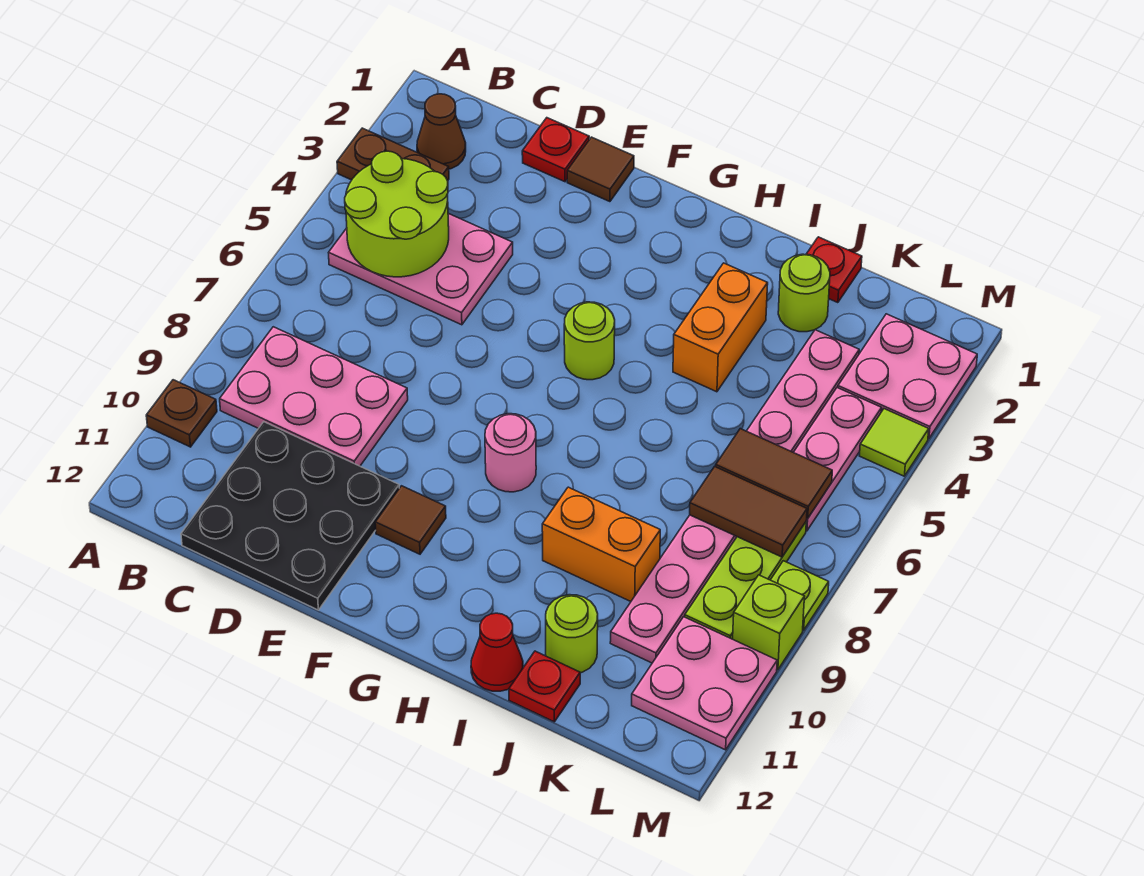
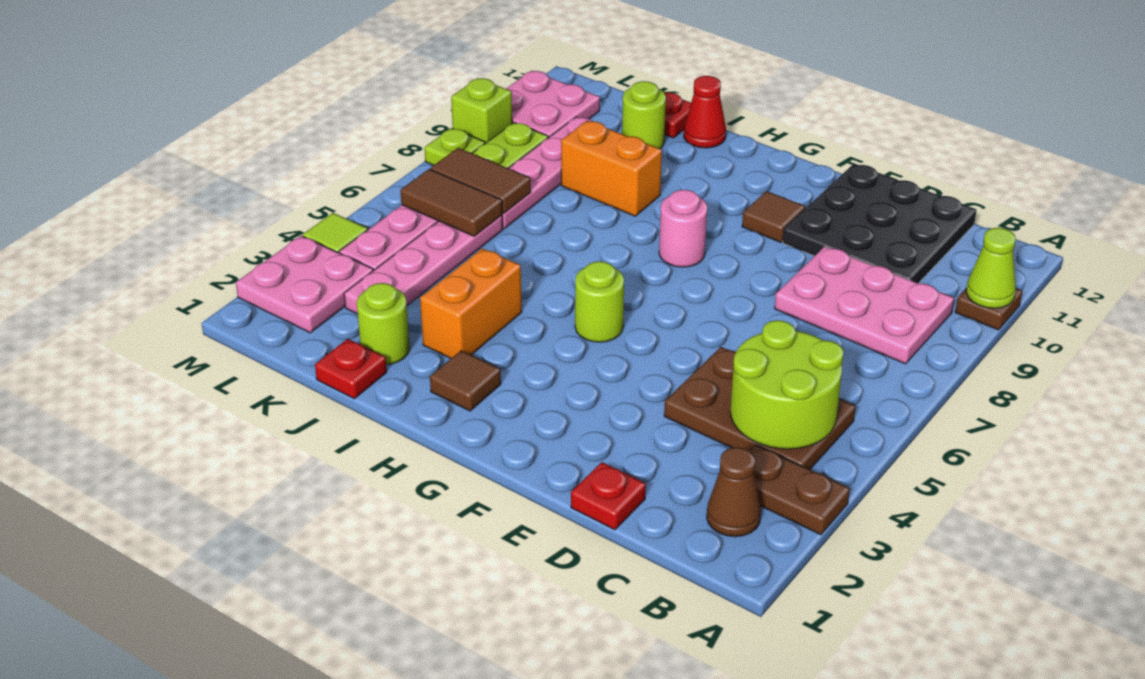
none -> lime cone A10 level 2
pink plate B4:D5 level 1 -> brown plate B4:D5 level 1
brown tile E1 level 1 -> brown tile H2 level 1

